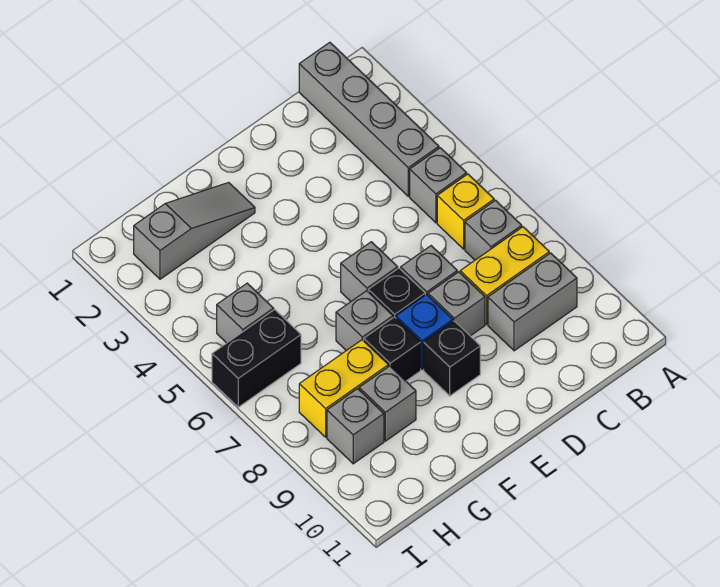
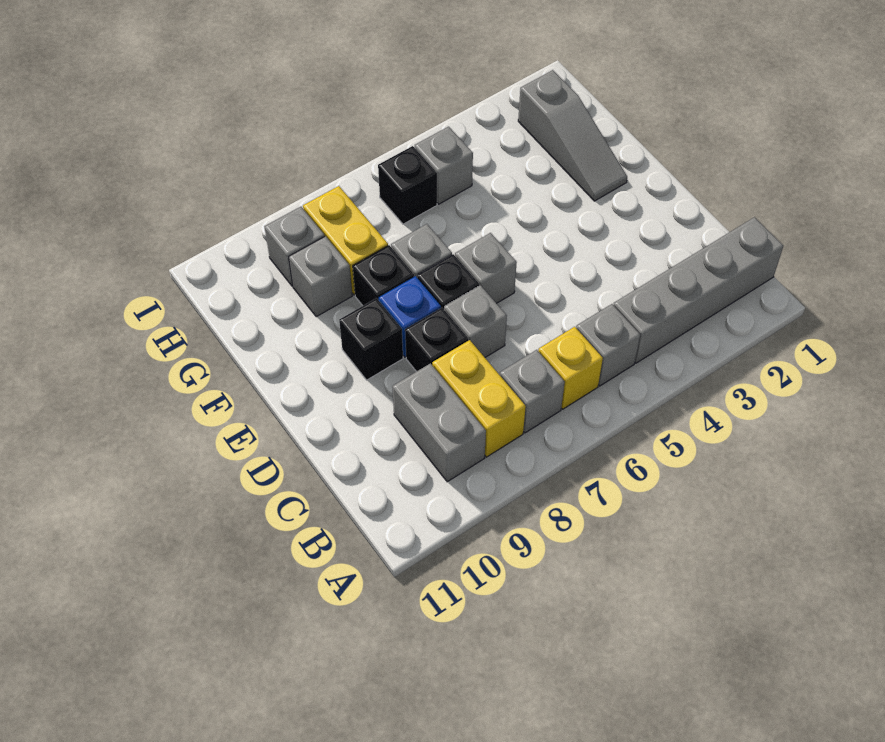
grey brick D8 level 1 -> black brick D8 level 1
black brick H6:I6 level 1 -> black brick H6 level 1

